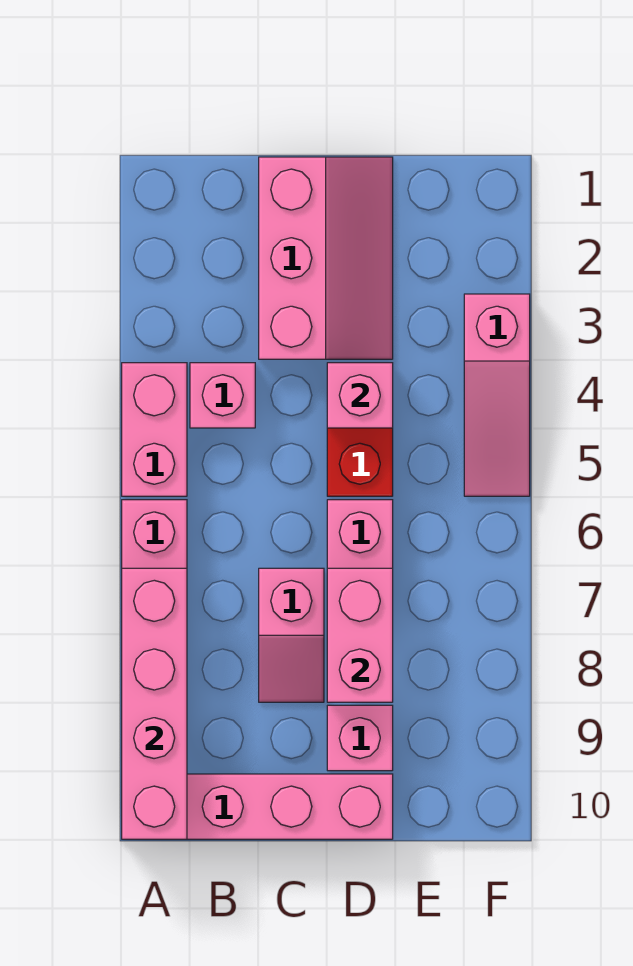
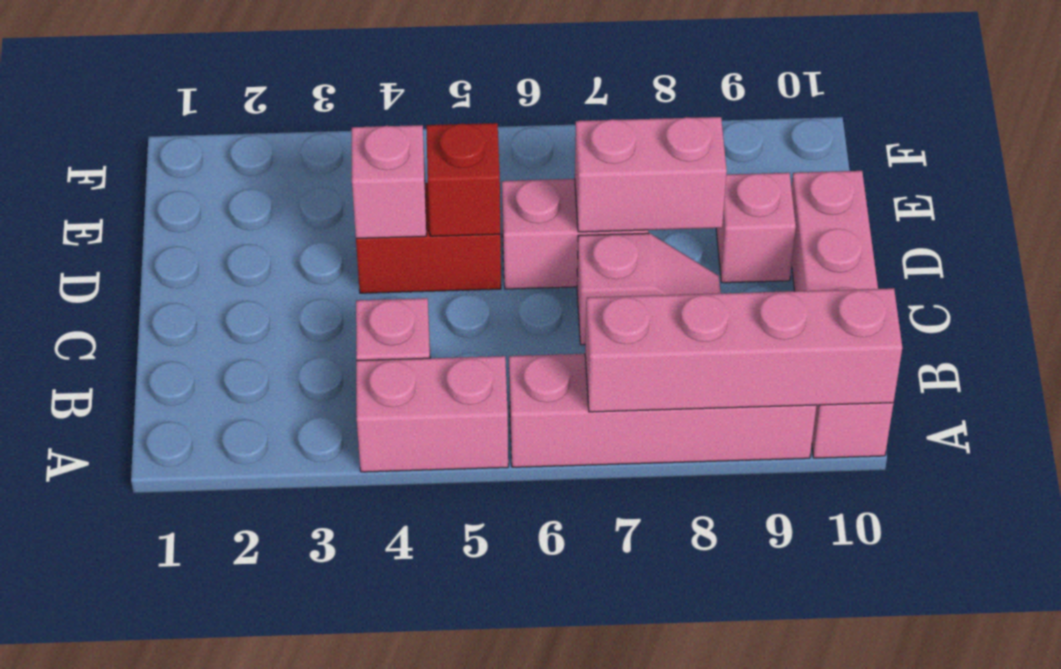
pink slope C1:D3 level 1 top C -> none
none -> red brick D5 level 2
pink slope F3:F5 level 1 top 3 -> none

